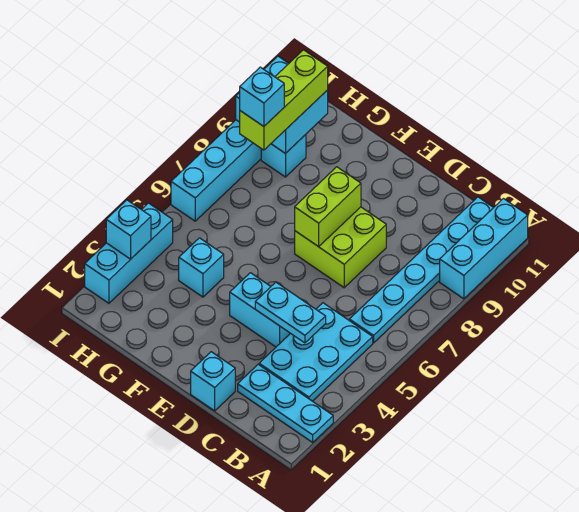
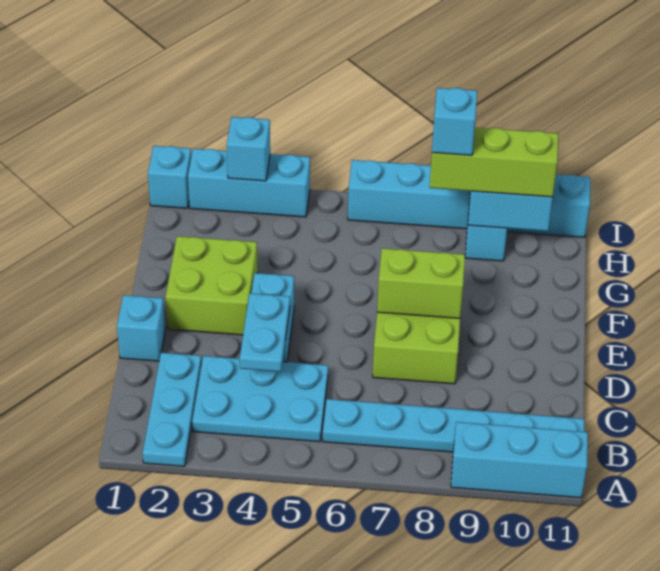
none -> lime brick E2:F3 level 1
cyan brick G4 level 1 -> cyan brick I1 level 1

